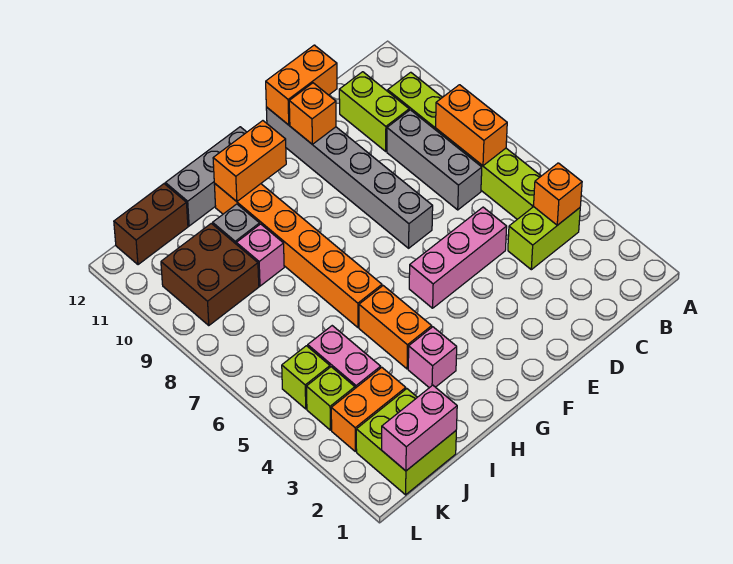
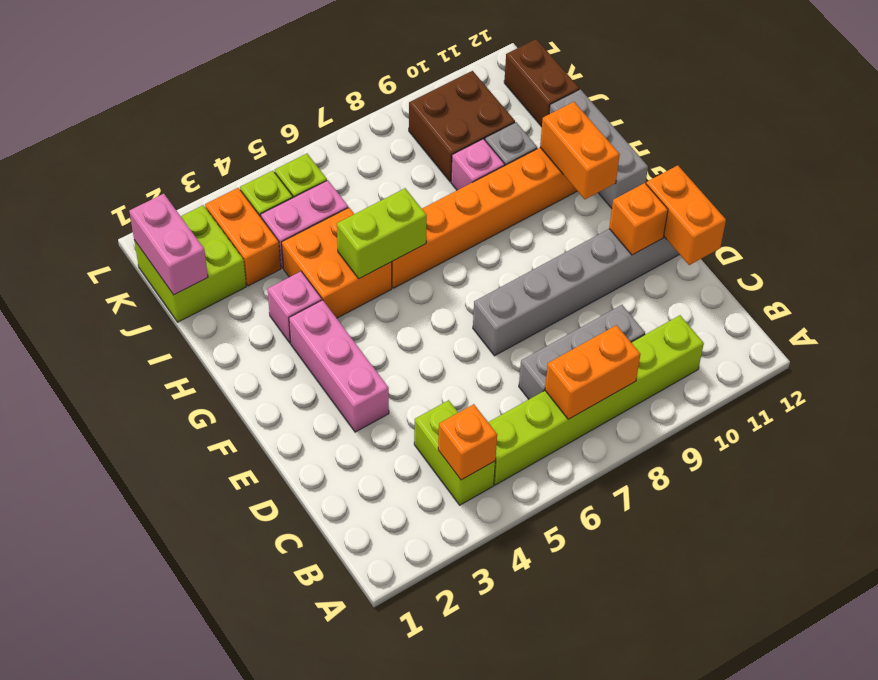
lime brick C10:C11 level 1 -> lime brick H5:H6 level 2
pink brick D5:F5 level 1 -> pink brick E3:G3 level 1
orange brick H4:H5 level 1 -> orange brick H4:I5 level 1

